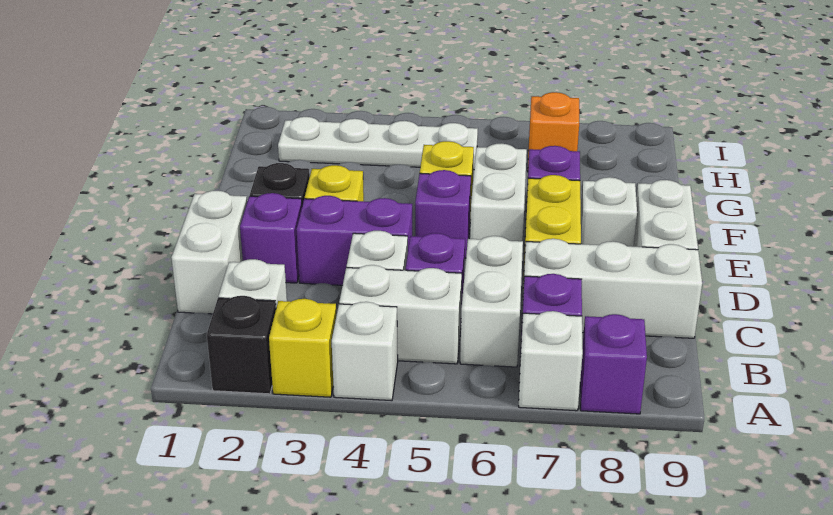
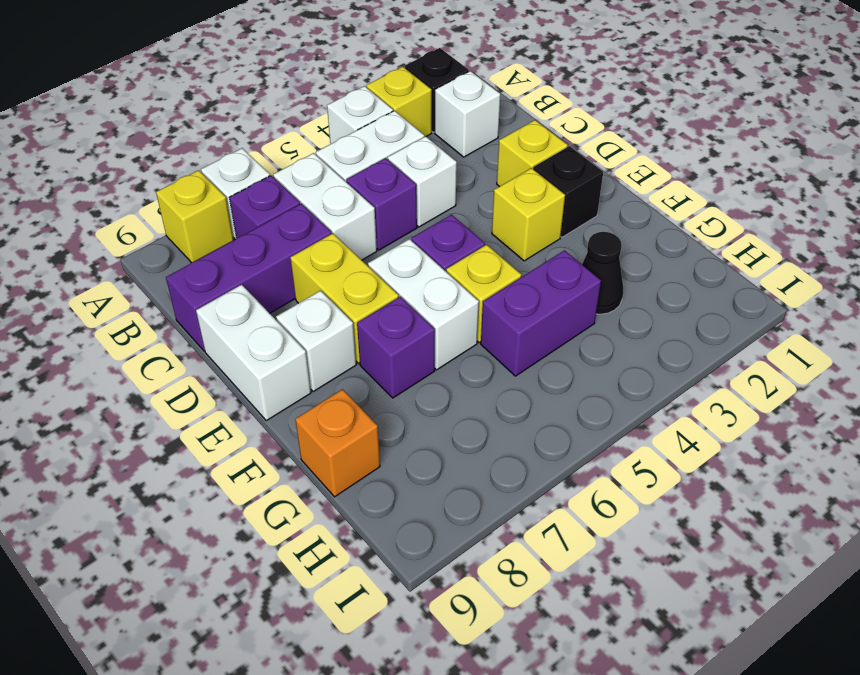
purple brick A8 level 1 -> yellow brick A8 level 1
white brick C1:D1 level 1 -> none
white brick C7:C9 level 1 -> purple brick C7:C9 level 1
purple brick D2 level 1 -> yellow brick D2 level 1
purple brick D3:D4 level 1 -> purple brick G4:G5 level 1
none -> black cone G3 level 1
white plate H2:H5 level 1 -> none
orange brick H7 level 1 -> orange brick G9 level 1

